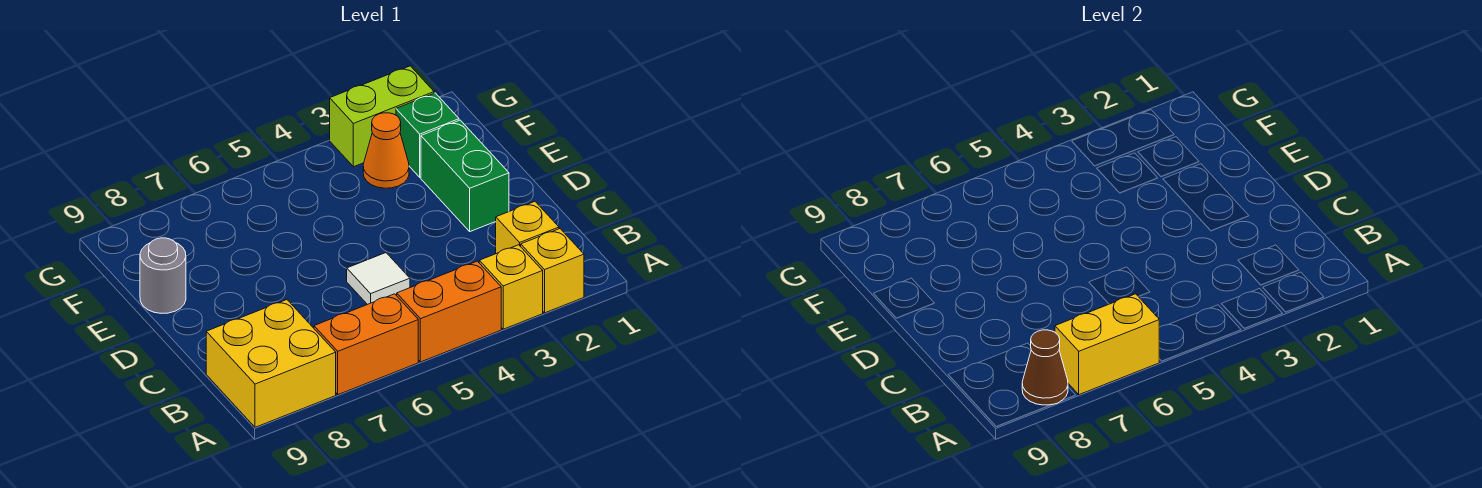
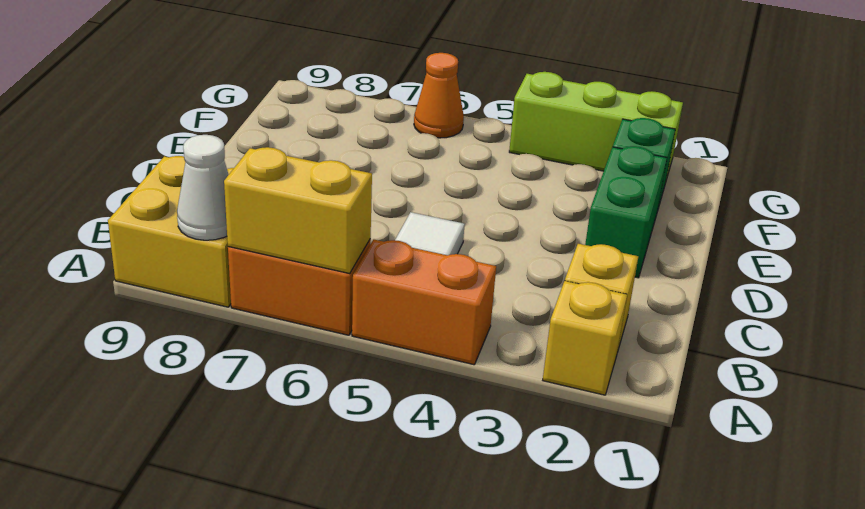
yellow brick A3 level 1 -> none
brown cone A8 level 2 -> white cone A8 level 2
grey round brick E9 level 1 -> none
orange cone F3 level 1 -> orange cone G6 level 1
lime brick G2:G3 level 1 -> lime brick G2:G4 level 1

